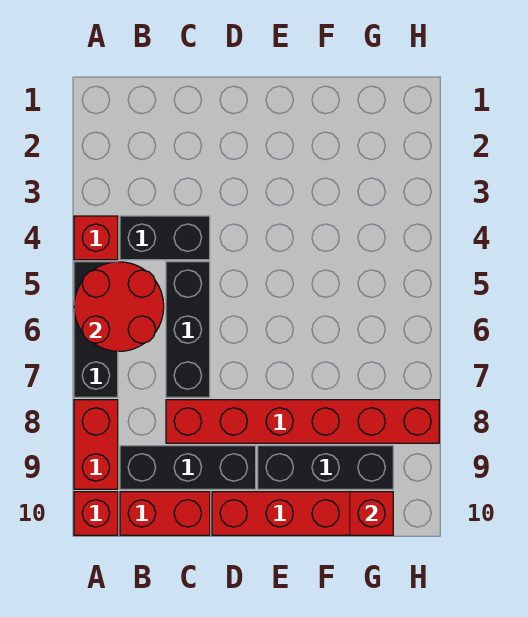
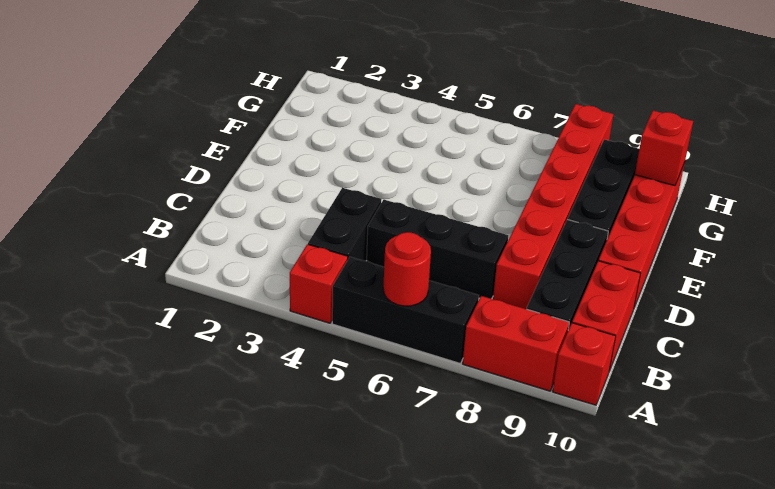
red round brick A5:B6 level 2 -> red round brick A6 level 2

